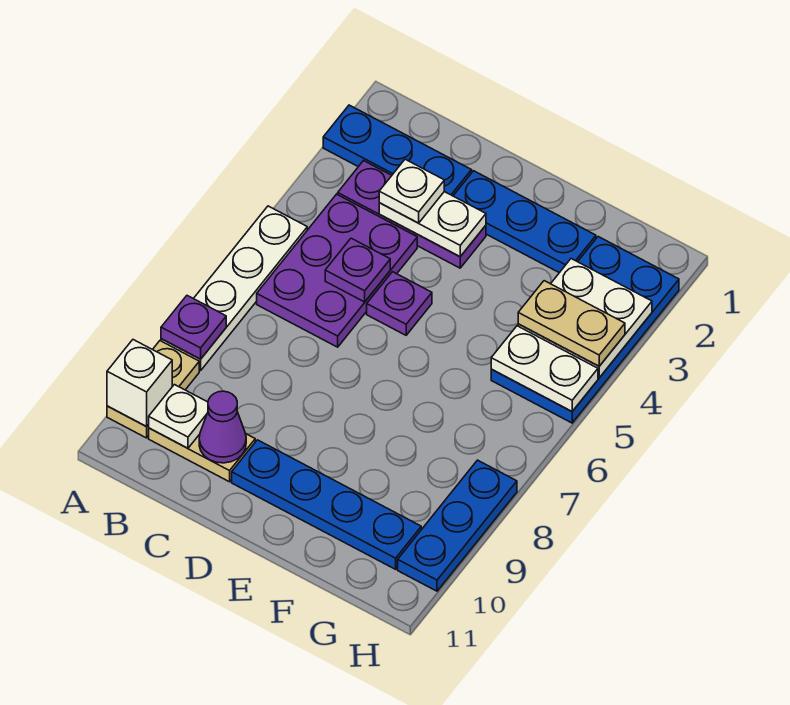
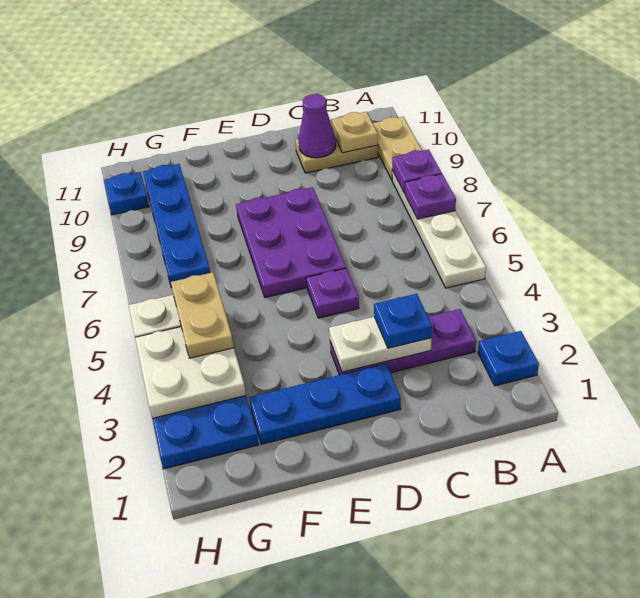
blue plate A2:C2 level 1 -> blue plate A2 level 1
white brick A10 level 2 -> none
purple plate B4:C6 level 1 -> purple plate D6:E8 level 1
white plate B10 level 2 -> tan plate B10 level 2
white plate C3 level 3 -> blue plate C3 level 3
purple plate C5 level 2 -> purple plate A7 level 2
blue plate D10:G10 level 1 -> blue plate G7:G10 level 1
tan plate G4:H4 level 3 -> tan plate G4:G5 level 3
blue plate H8:H10 level 1 -> blue plate H10 level 1

